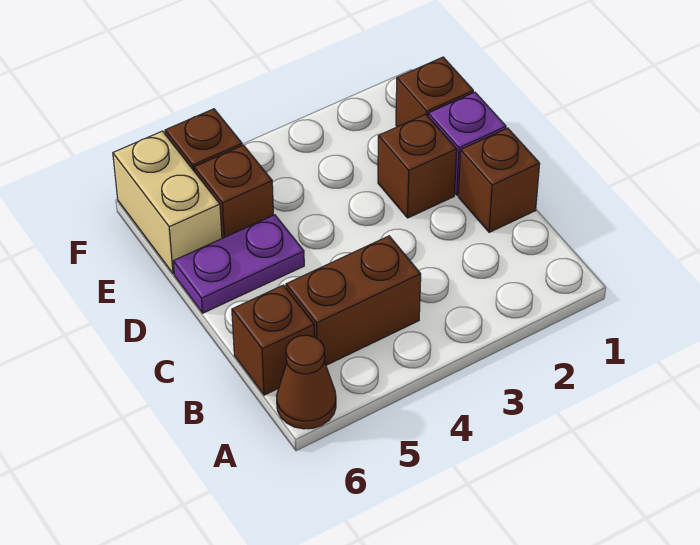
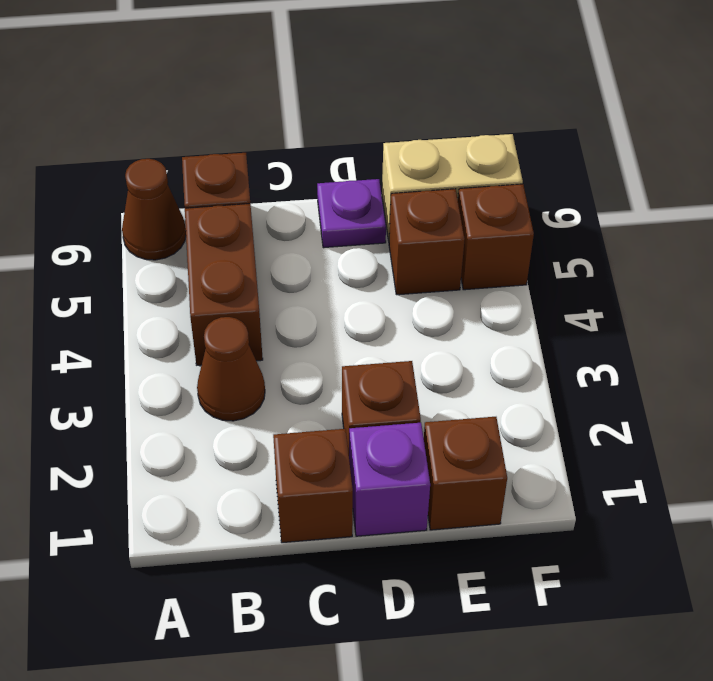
none -> brown cone B3 level 1
purple plate D5:D6 level 1 -> purple plate D6 level 1

